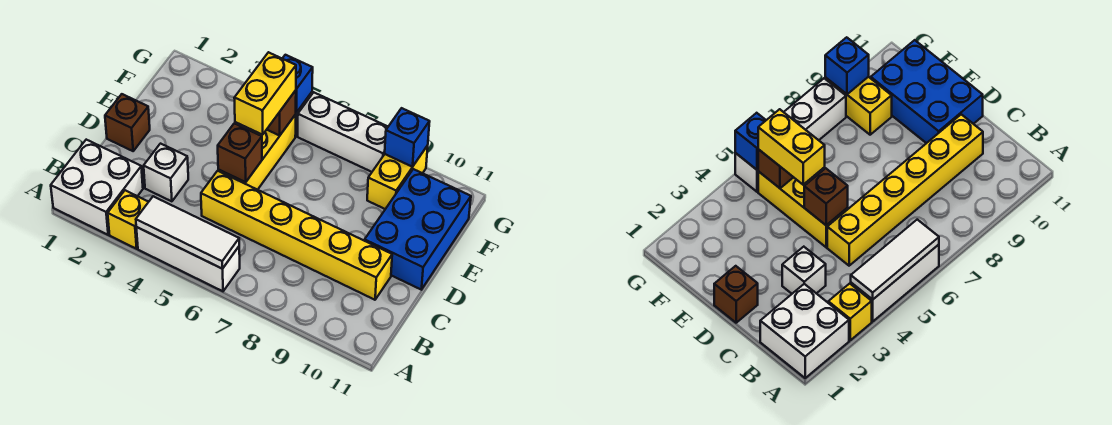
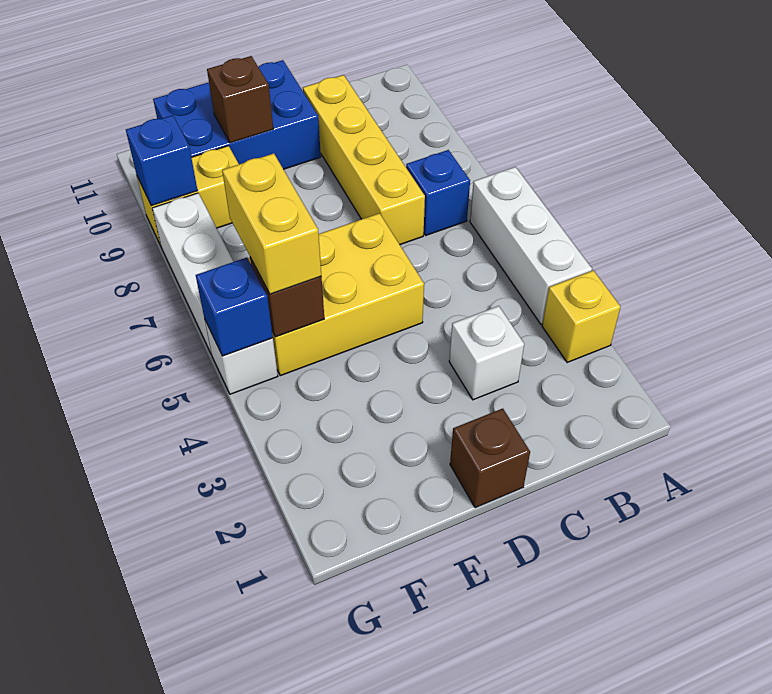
white brick A1:B2 level 1 -> none
white tile A4:A6 level 2 -> none
none -> blue brick B7 level 1
yellow brick C5:C10 level 1 -> yellow brick C7:C10 level 1
yellow brick D5:F5 level 1 -> yellow brick D5:F6 level 1
brown brick D5 level 2 -> brown brick E10 level 2
yellow brick E5:F5 level 3 -> yellow brick F5:F6 level 3

